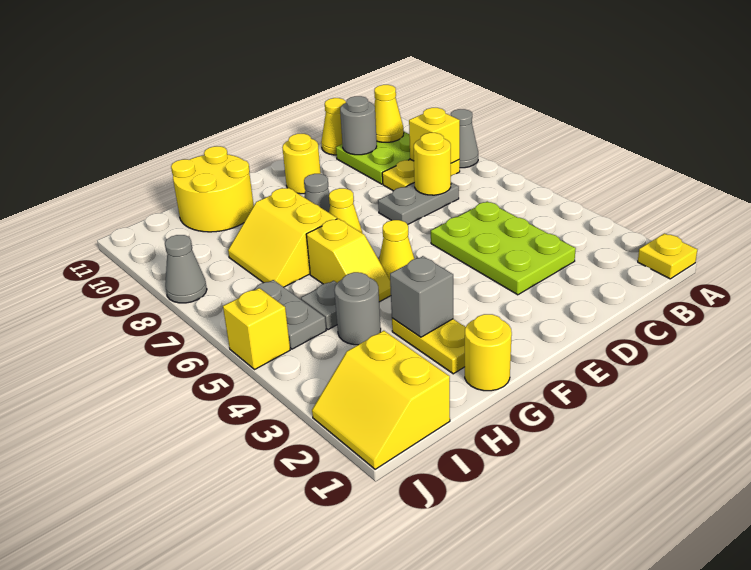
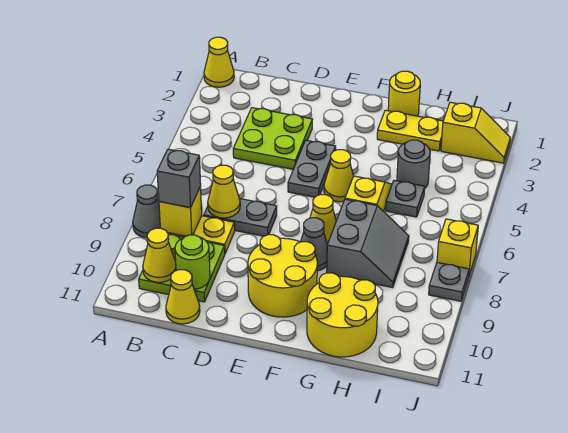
yellow plate A1 level 1 -> yellow cone A1 level 1
lime plate C3:D5 level 1 -> lime plate C3:D4 level 1
yellow round brick C7 level 2 -> yellow cone C7 level 2
grey round brick C10 level 2 -> lime round brick C10 level 2
yellow round brick E10 level 1 -> yellow round brick E9:F10 level 1
yellow plate G2:G3 level 1 -> yellow plate G2:H2 level 1
grey brick G3 level 2 -> grey brick B8 level 3
yellow slope G7:H8 level 1 top G -> grey slope G7:H8 level 1 top G
yellow slope I1:J2 level 1 top I -> yellow slope I2:J2 level 1 top I
grey plate I5:I6 level 1 -> grey plate E4:E5 level 1
yellow brick J5 level 1 -> yellow brick J7 level 1
grey cone J8 level 1 -> grey plate J8 level 1

